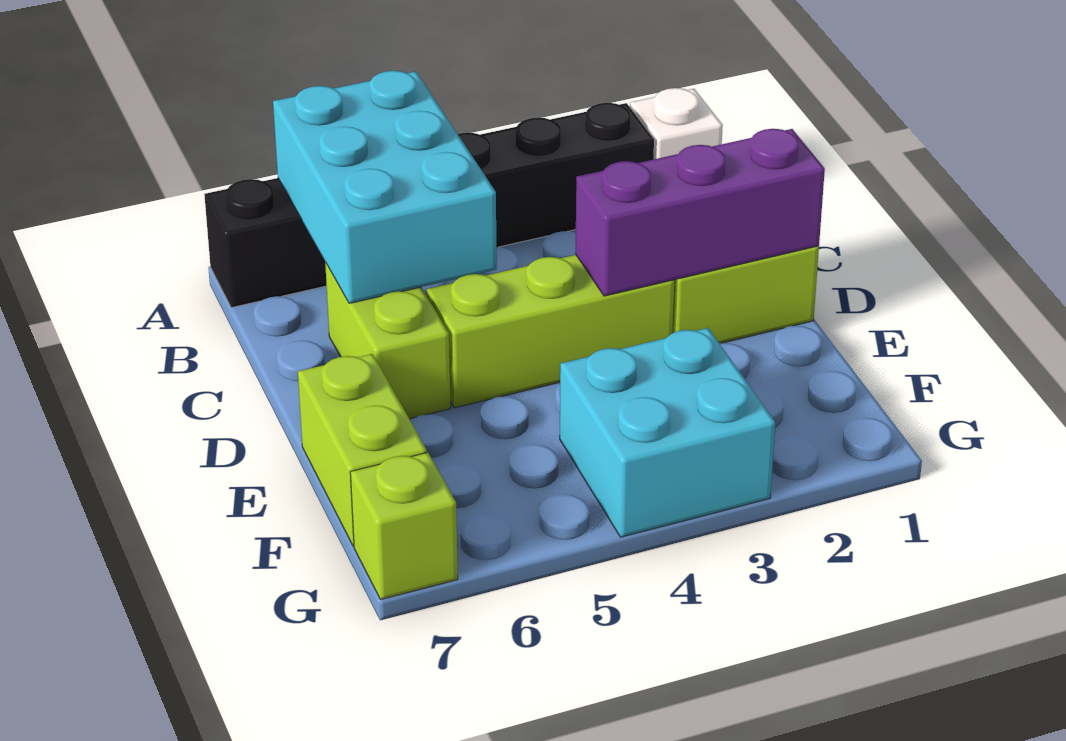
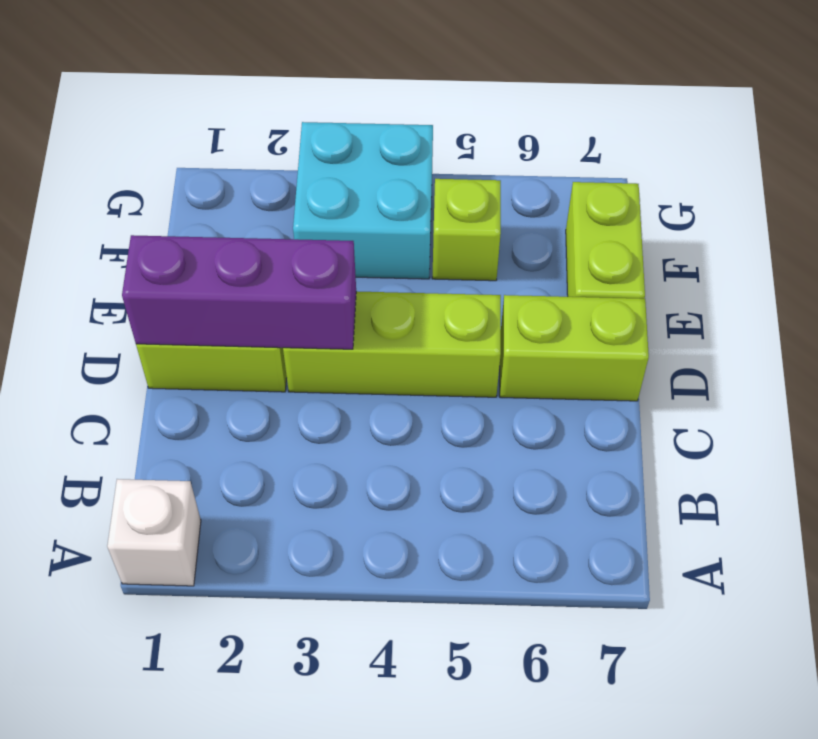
black brick A2:A7 level 1 -> none
cyan brick A5:C6 level 2 -> none
lime brick C6:D6 level 1 -> lime brick D6:D7 level 1
lime brick G7 level 1 -> lime brick F5 level 1

